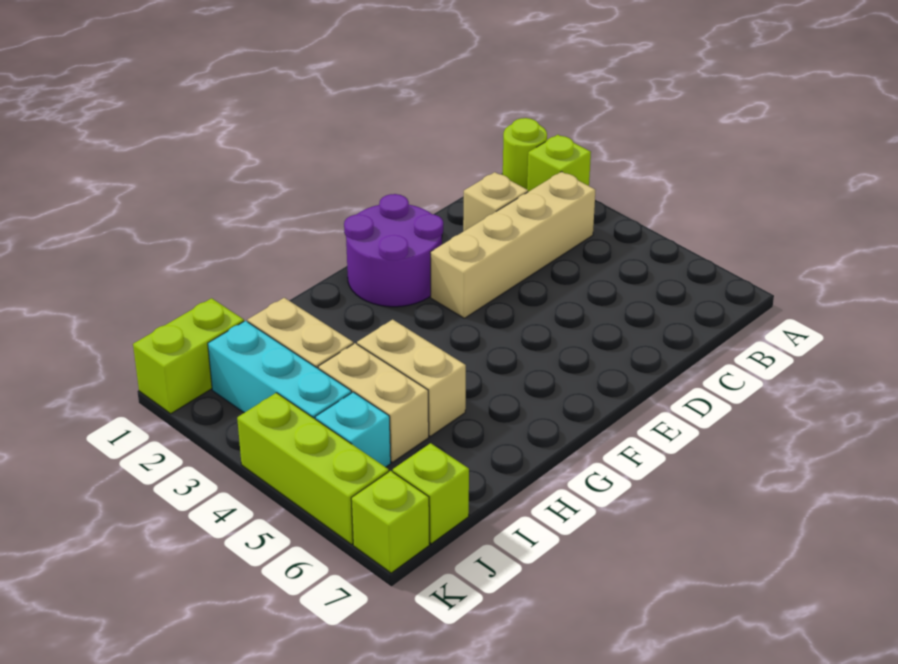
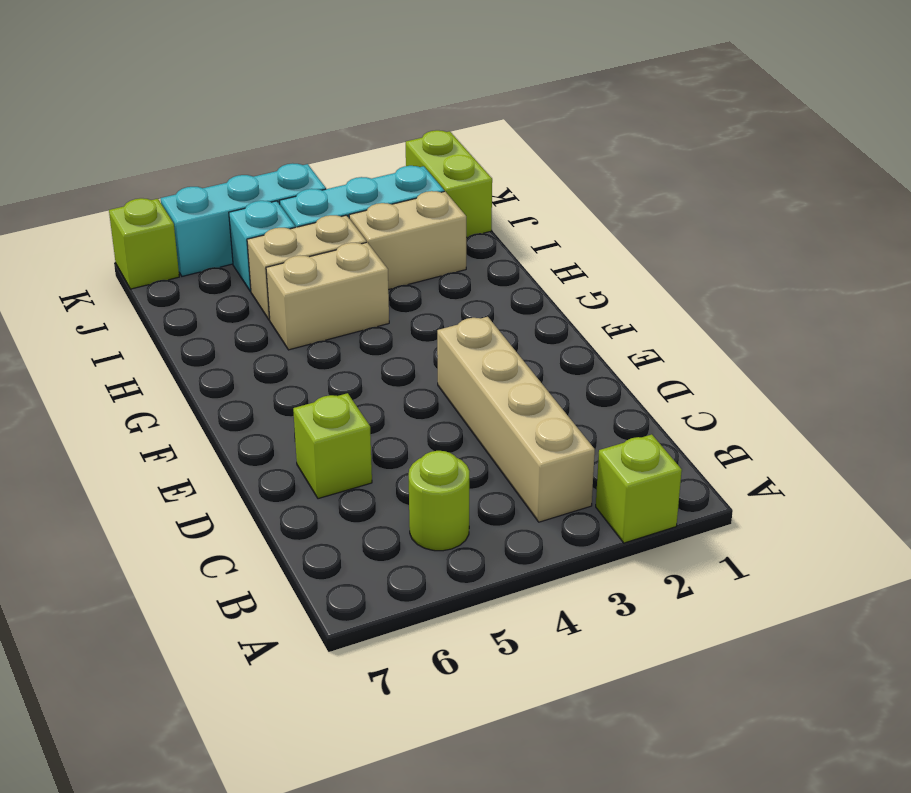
lime round brick A1 level 1 -> lime round brick B5 level 1
tan brick C2 level 1 -> none
purple round brick E1:F2 level 1 -> none
lime brick J7 level 1 -> lime brick D6 level 1
lime brick K4:K6 level 1 -> cyan brick K4:K6 level 1

